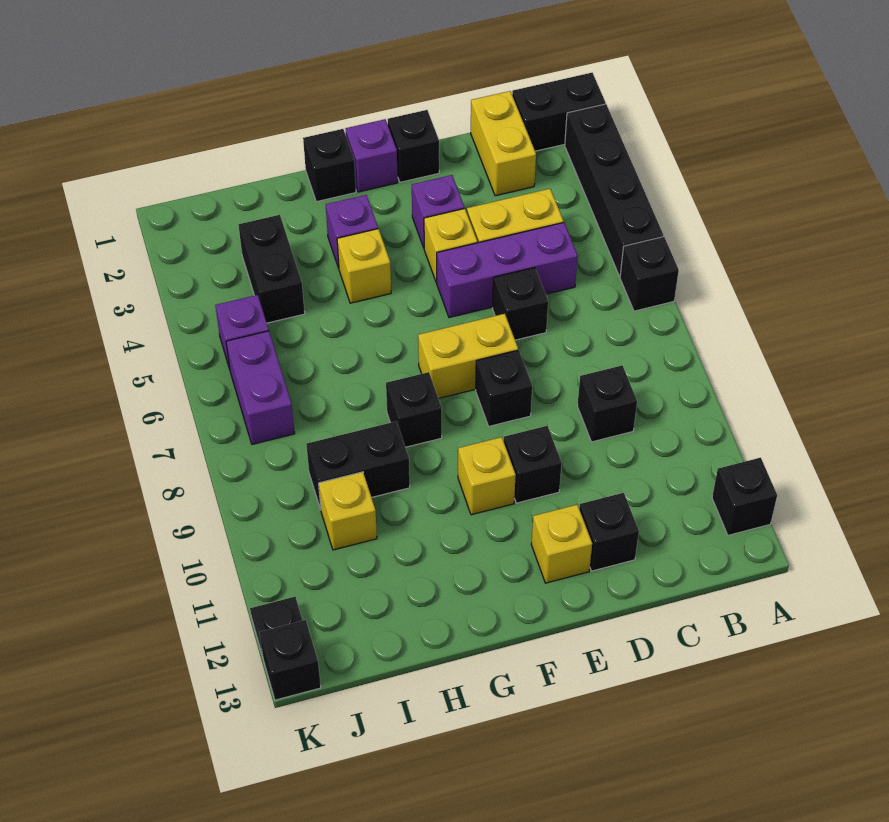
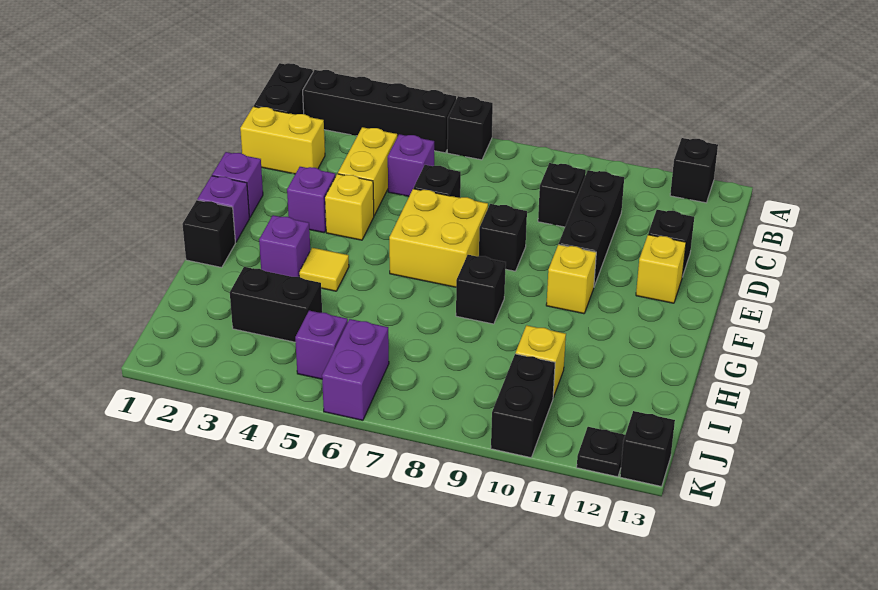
purple brick C5:E5 level 1 -> purple brick C5 level 1
black brick E1 level 1 -> purple brick E1 level 1
yellow brick E7:F7 level 1 -> yellow brick E6:F7 level 1
black brick E10 level 1 -> black brick C10:E10 level 1
yellow brick G4 level 1 -> yellow tile G4 level 1
black brick H9:I9 level 1 -> black brick J10:K10 level 1
purple brick J6:J7 level 1 -> purple brick J6:K6 level 1

